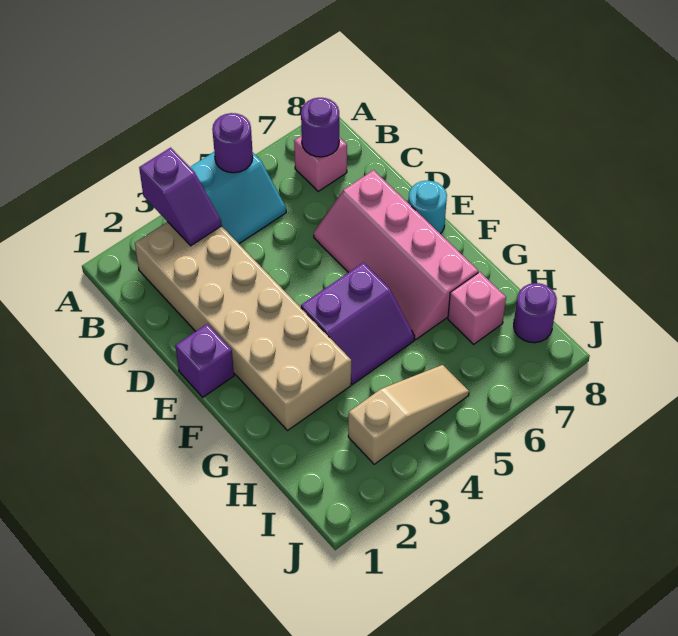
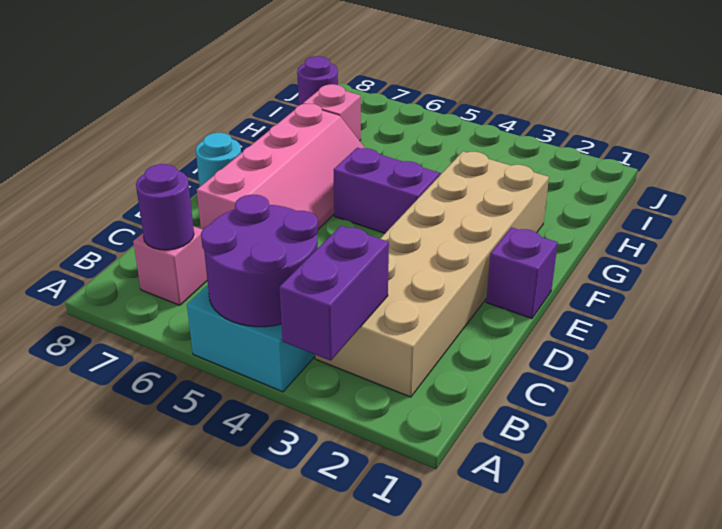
purple slope A3:B3 level 2 top A -> purple brick A3:B3 level 2
purple round brick A5 level 2 -> purple round brick A4:B5 level 2
tan slope I3:I5 level 1 top 3 -> none

